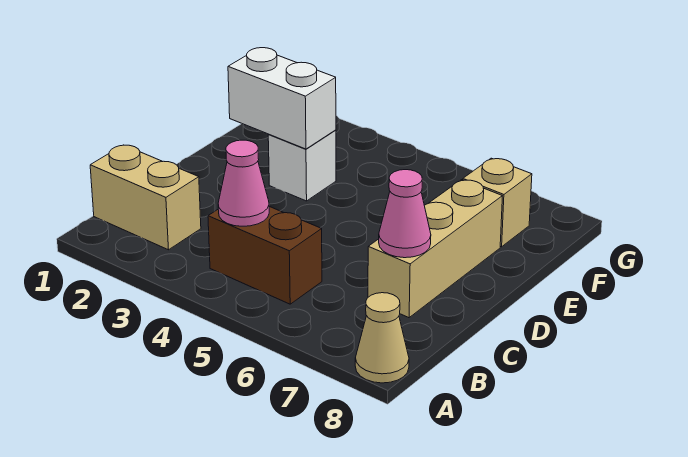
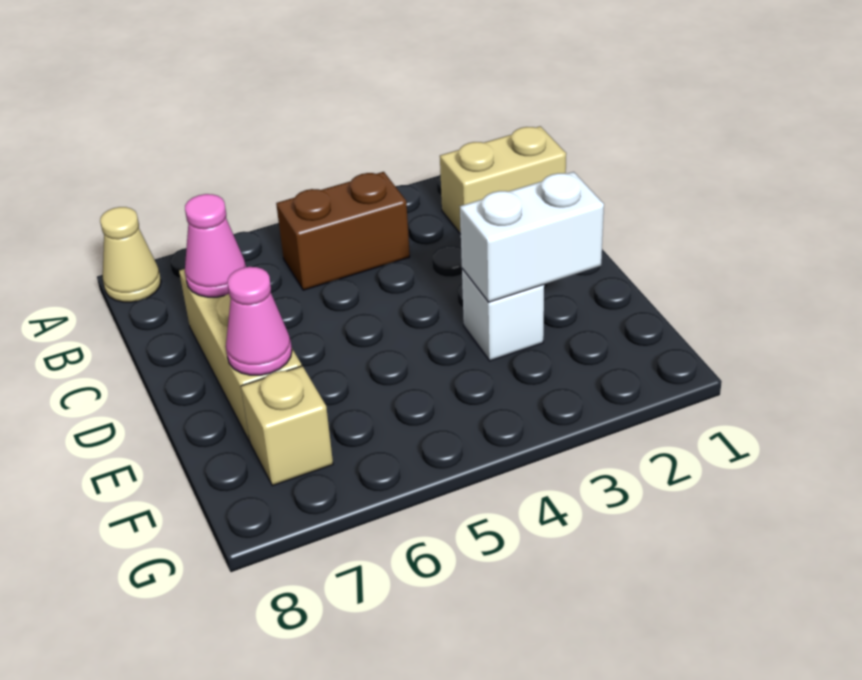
pink cone B4 level 2 -> pink cone E7 level 2

